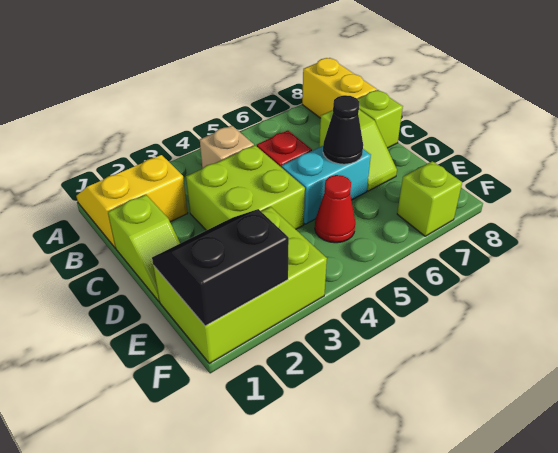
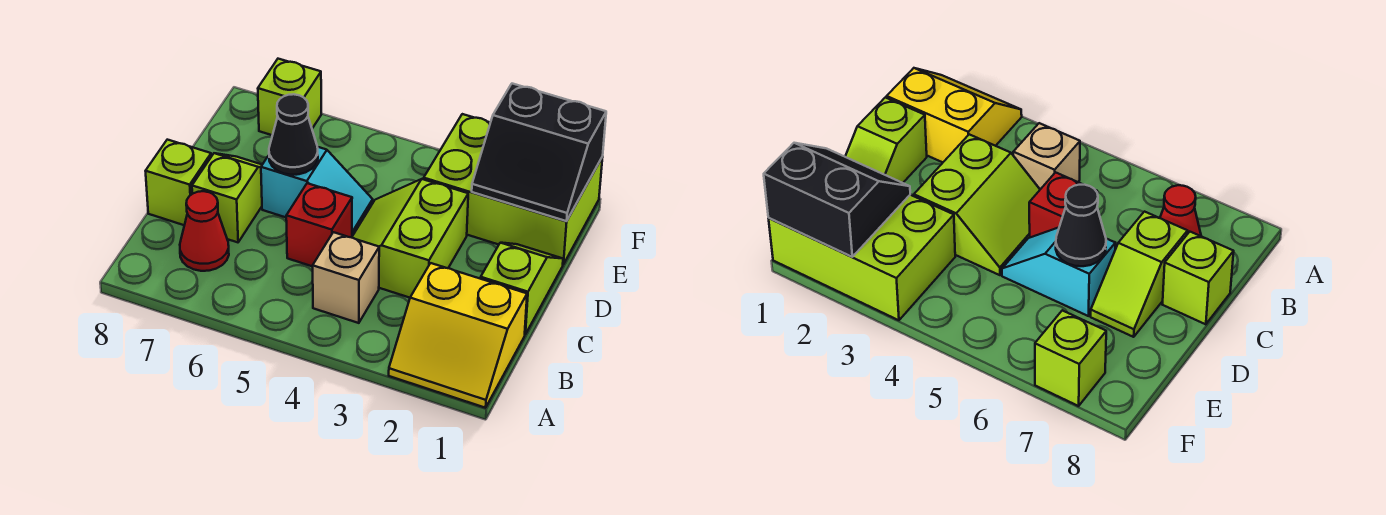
yellow brick A8:B8 level 1 -> none
lime brick C3:D4 level 1 -> lime slope C3:D4 level 1 top 3
cyan brick D5:D6 level 1 -> cyan slope D5:D6 level 1 top 6
red cone E5 level 1 -> red cone B7 level 1

